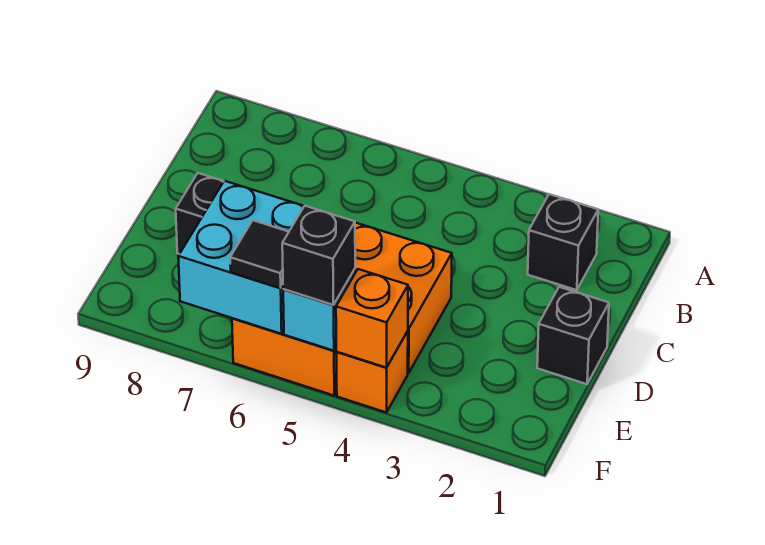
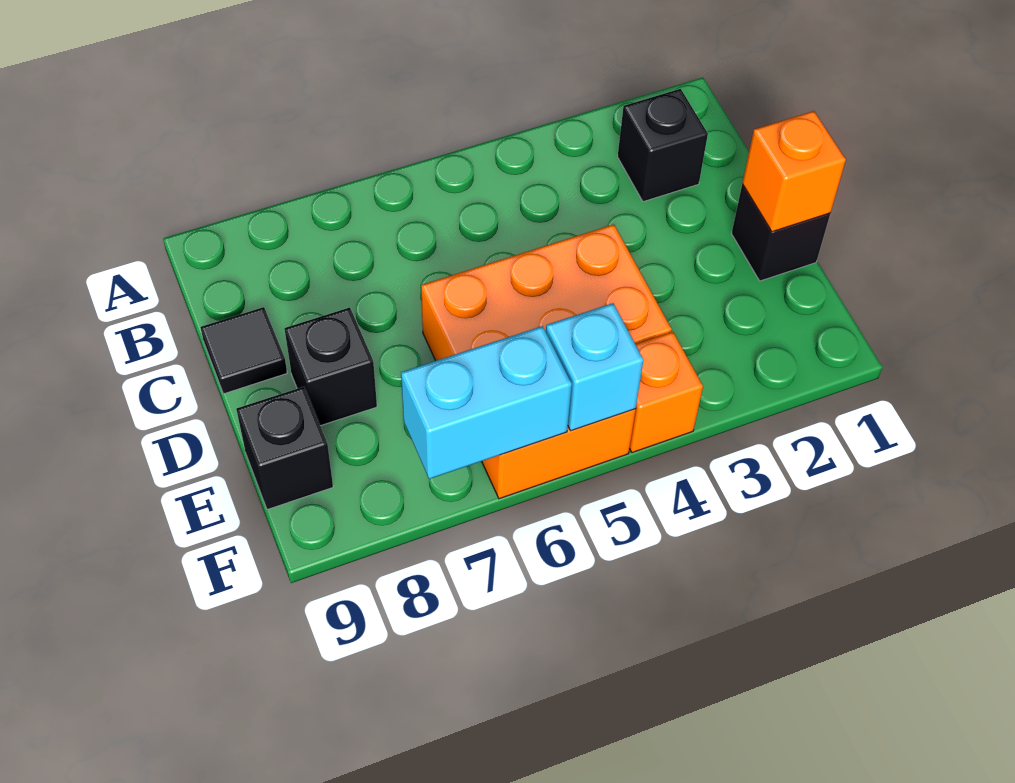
cyan brick E6:F7 level 2 -> cyan brick F6:F7 level 2
orange brick F4 level 2 -> orange brick D1 level 2
black brick F5 level 3 -> black brick E9 level 1
black tile F6 level 3 -> black tile C9 level 1

